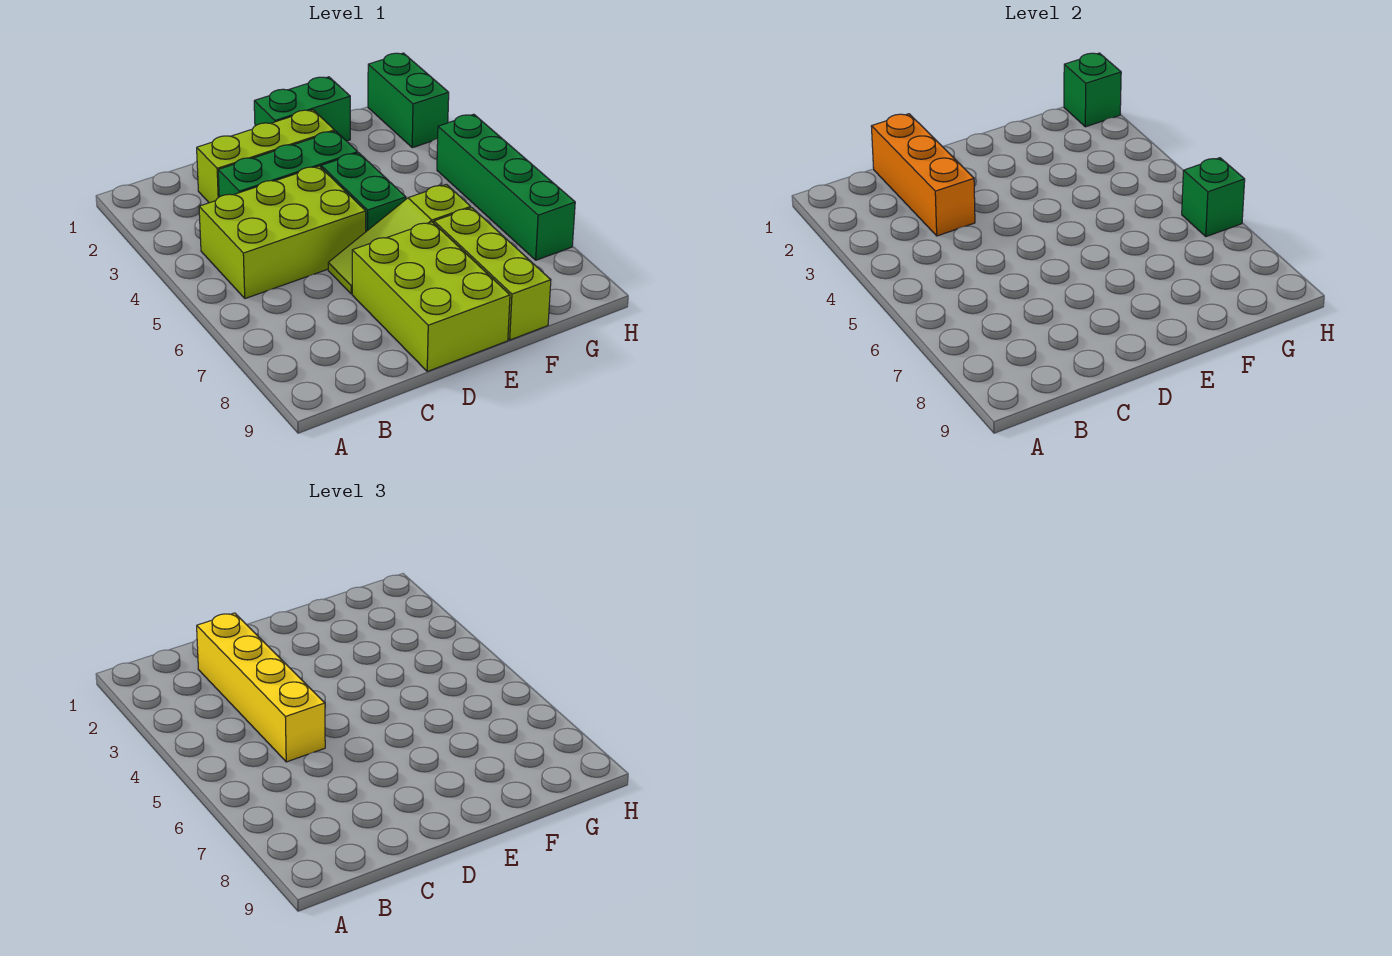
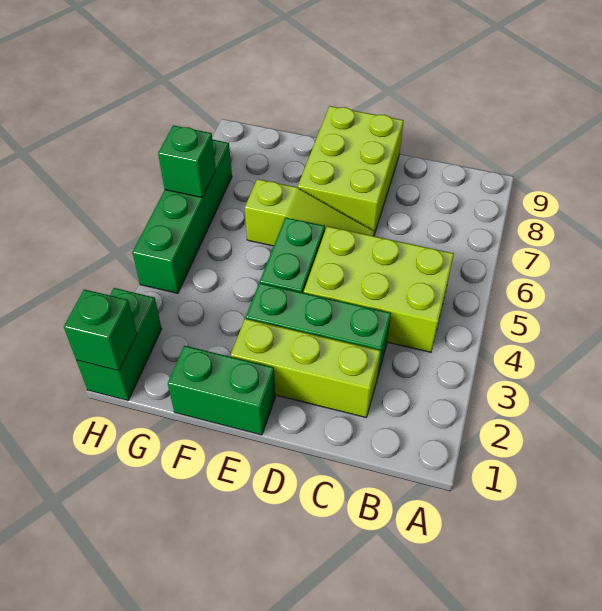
orange brick C1:C3 level 2 -> none
yellow brick C2:C5 level 3 -> none
lime brick F7:F9 level 1 -> none

